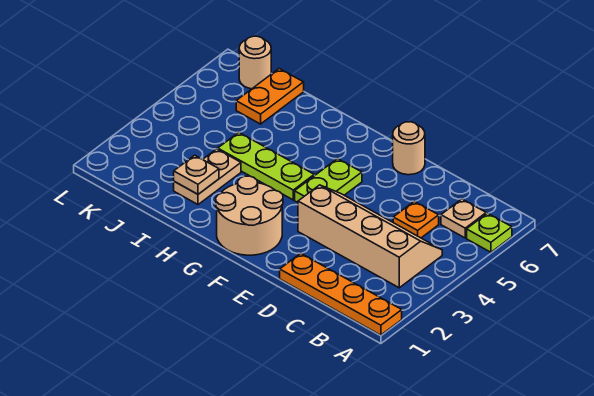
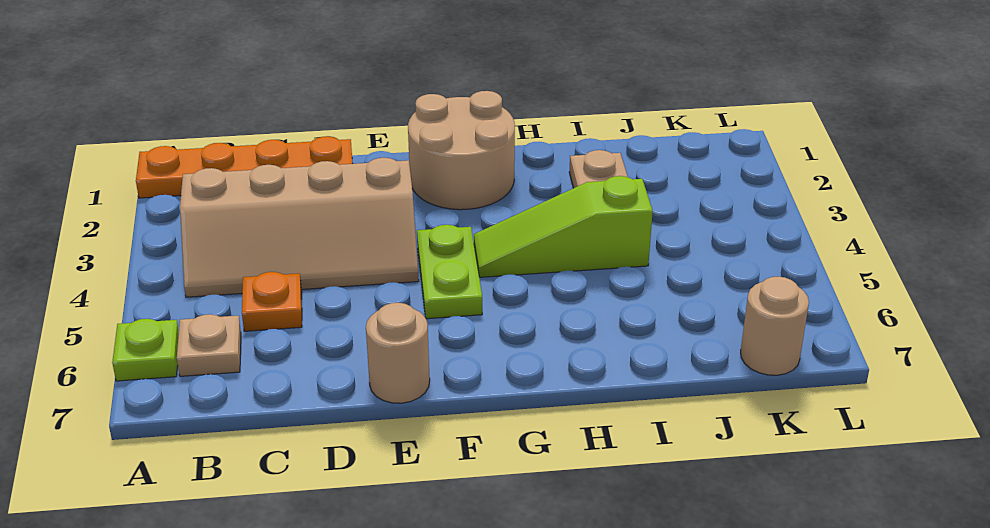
lime plate G4:I4 level 1 -> lime slope G4:I4 level 1 top I
tan plate I2 level 2 -> none
orange plate J6:J7 level 1 -> none

